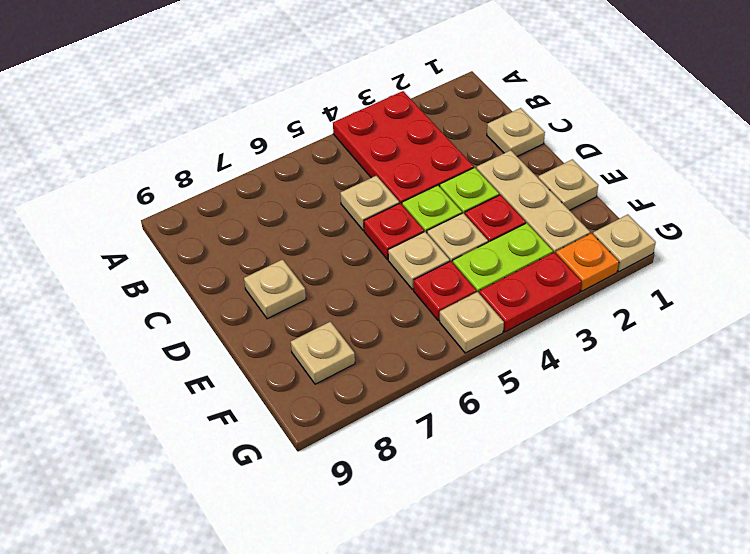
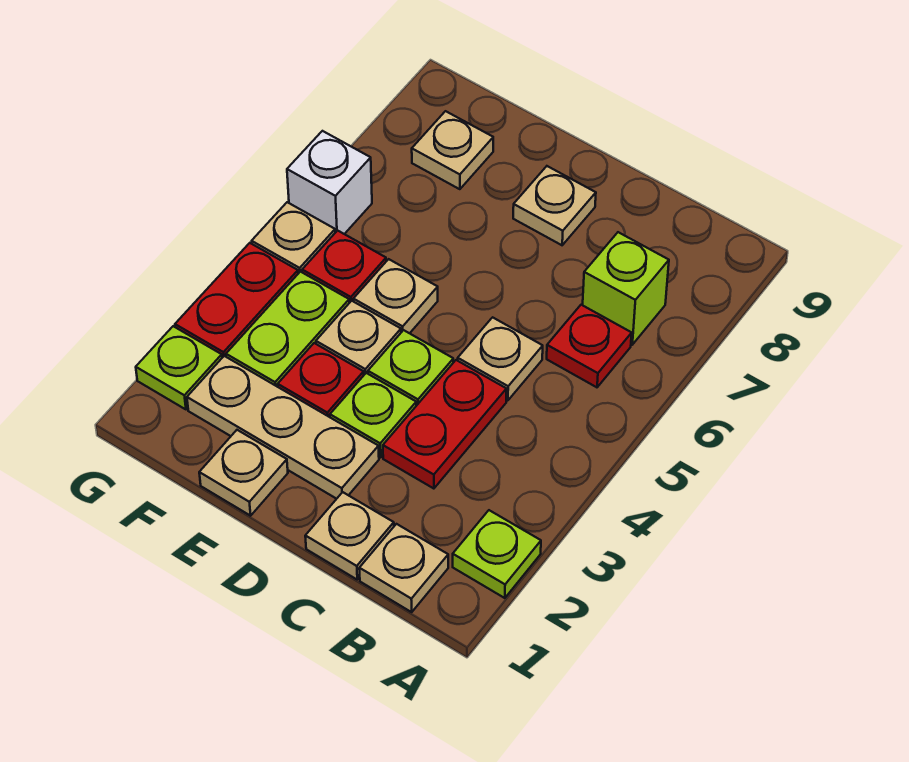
none -> lime plate A2 level 1
red plate A3:C4 level 1 -> red plate C3:C4 level 1
none -> lime brick B7 level 1
red plate D5 level 1 -> red plate B6 level 1
tan plate G1 level 1 -> tan plate B1 level 1
orange plate G2 level 1 -> lime plate G2 level 1
none -> white brick G6 level 1

